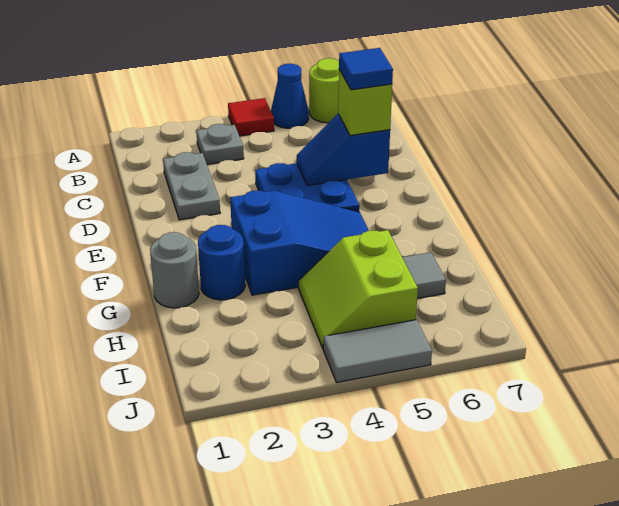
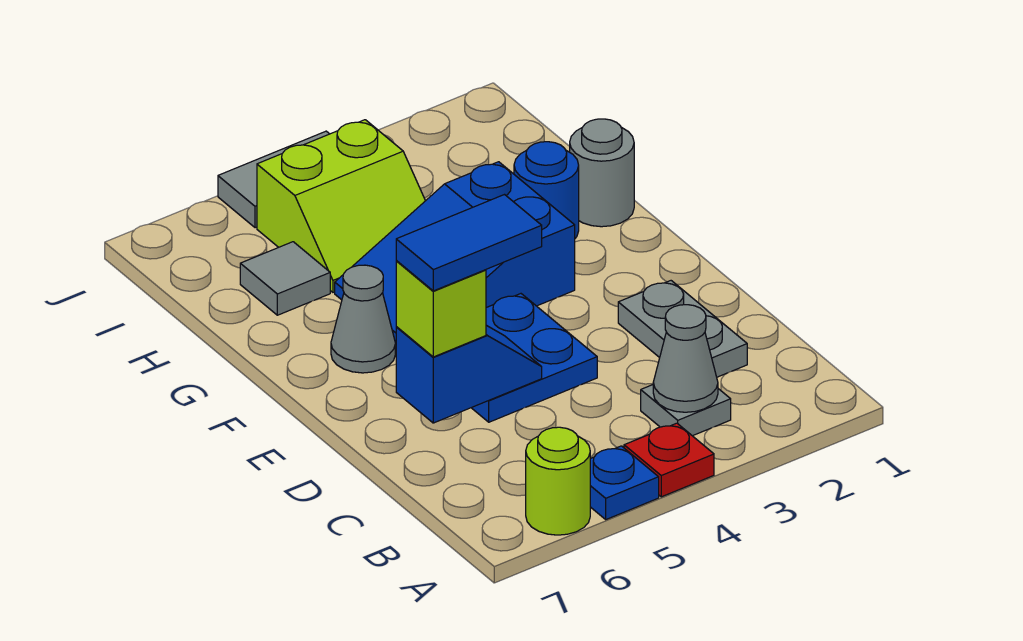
red tile A4 level 1 -> red plate A4 level 1
blue cone A5 level 1 -> blue plate A5 level 1
none -> grey cone B3 level 2
blue tile D6 level 4 -> blue tile D5:D6 level 4
none -> grey cone F6 level 1
lime slope H4:I5 level 1 top 5 -> lime slope H4:I5 level 1 top I

